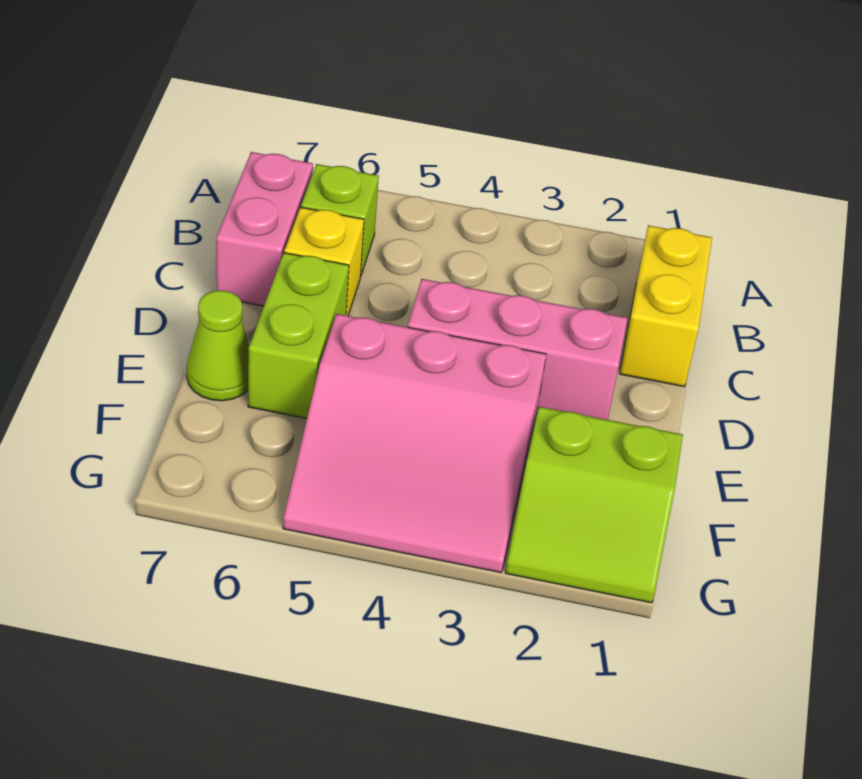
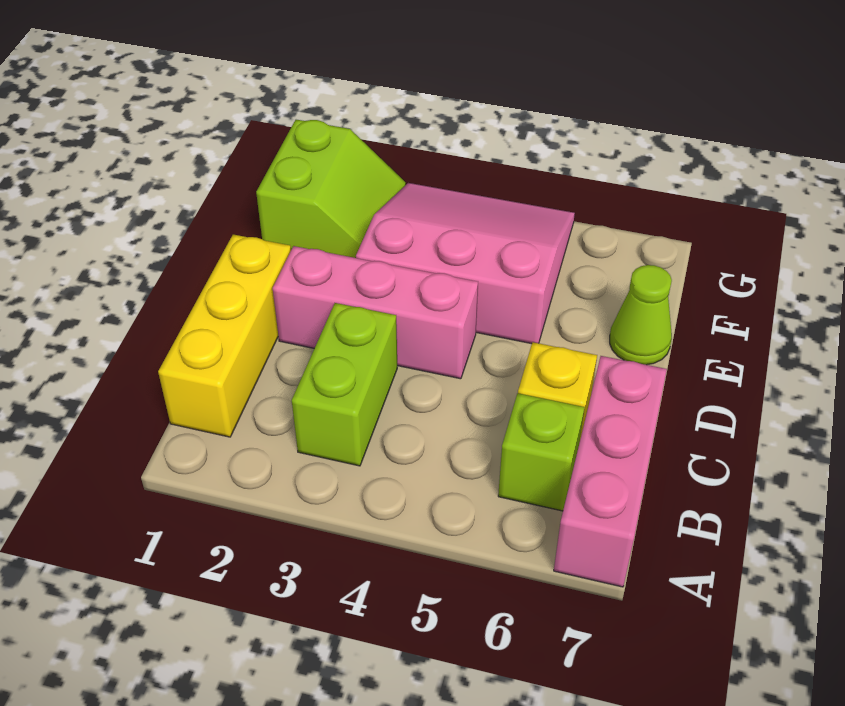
yellow brick B1:C1 level 1 -> yellow brick B1:D1 level 1
pink brick B7:C7 level 1 -> pink brick A7:C7 level 1
lime brick D6:E6 level 1 -> lime brick B3:C3 level 1
lime slope F1:G2 level 1 top F -> lime slope F1:G2 level 1 top 1

